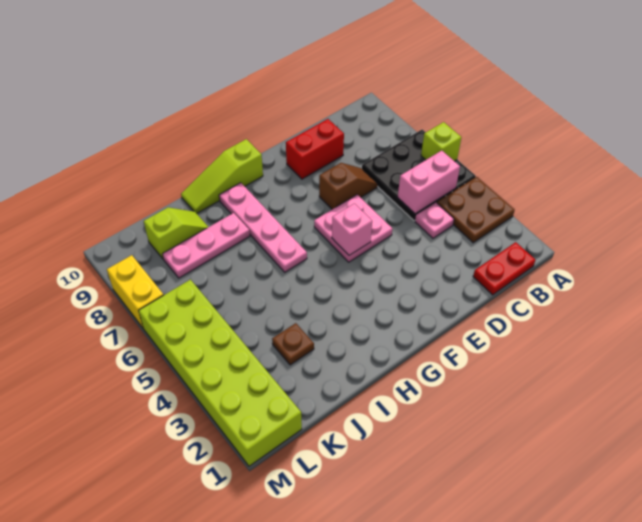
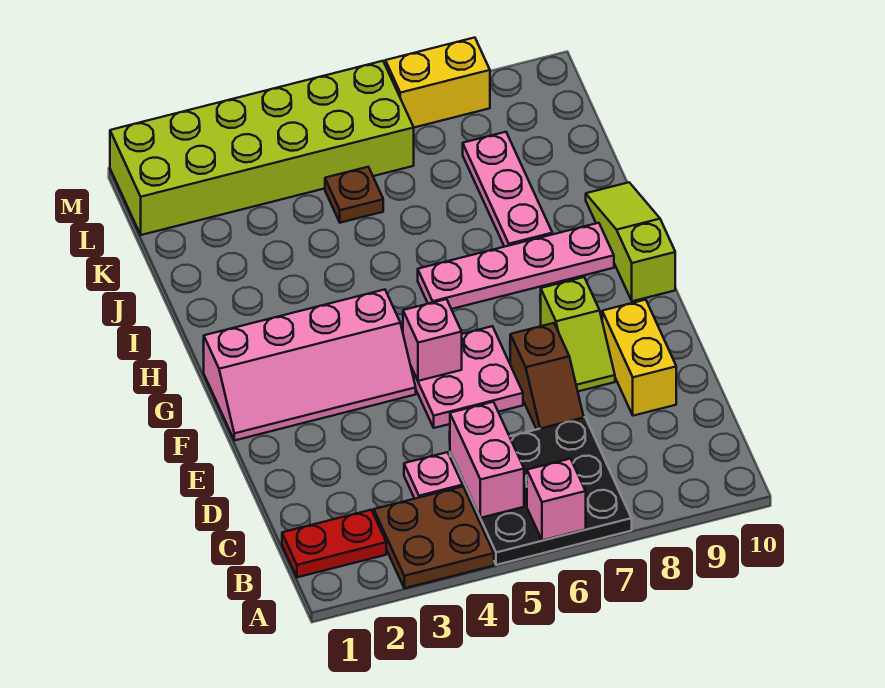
lime brick A6 level 2 -> pink brick A6 level 2
red plate B1:C1 level 1 -> red plate B1:B2 level 1
red brick D9:E9 level 1 -> yellow brick D9:E9 level 1
none -> pink slope F1:G4 level 1 top G
brown plate J3 level 1 -> brown plate K5 level 1
lime slope J9:K9 level 1 top K -> lime slope E8:F8 level 1 top F

